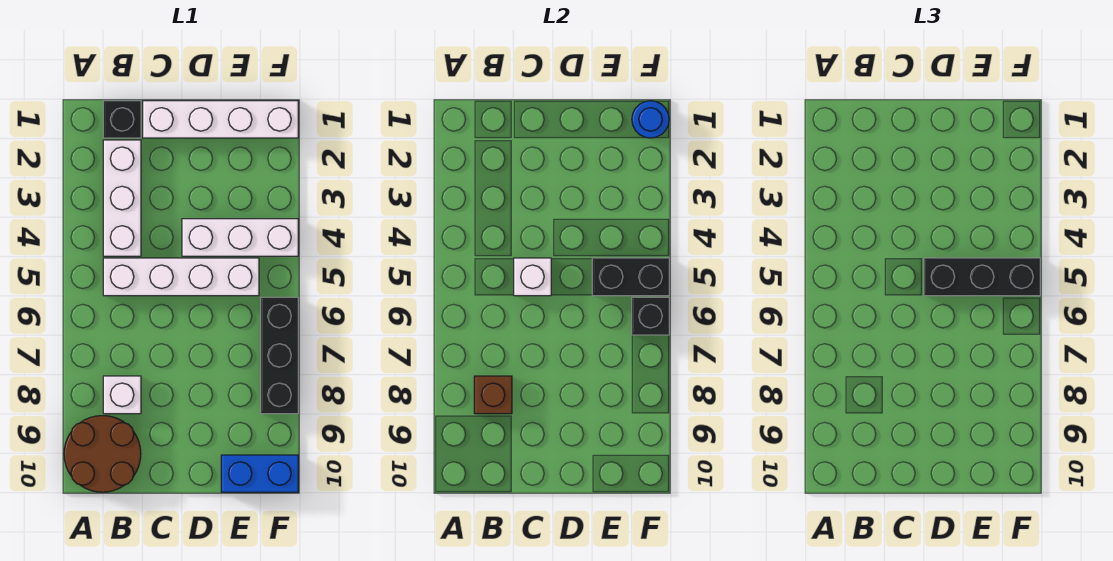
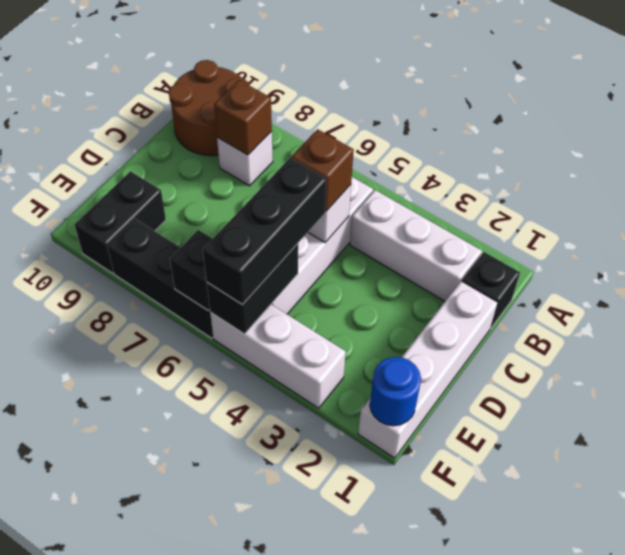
none -> brown brick C5 level 3
white brick D4:F4 level 1 -> white brick F3:F5 level 1
none -> black brick E9:F9 level 1
blue brick E10:F10 level 1 -> none

